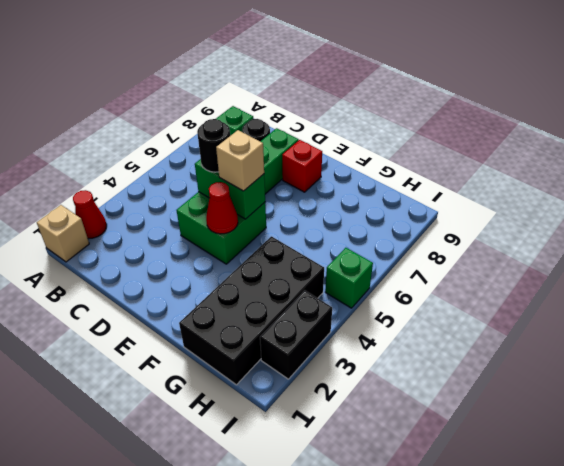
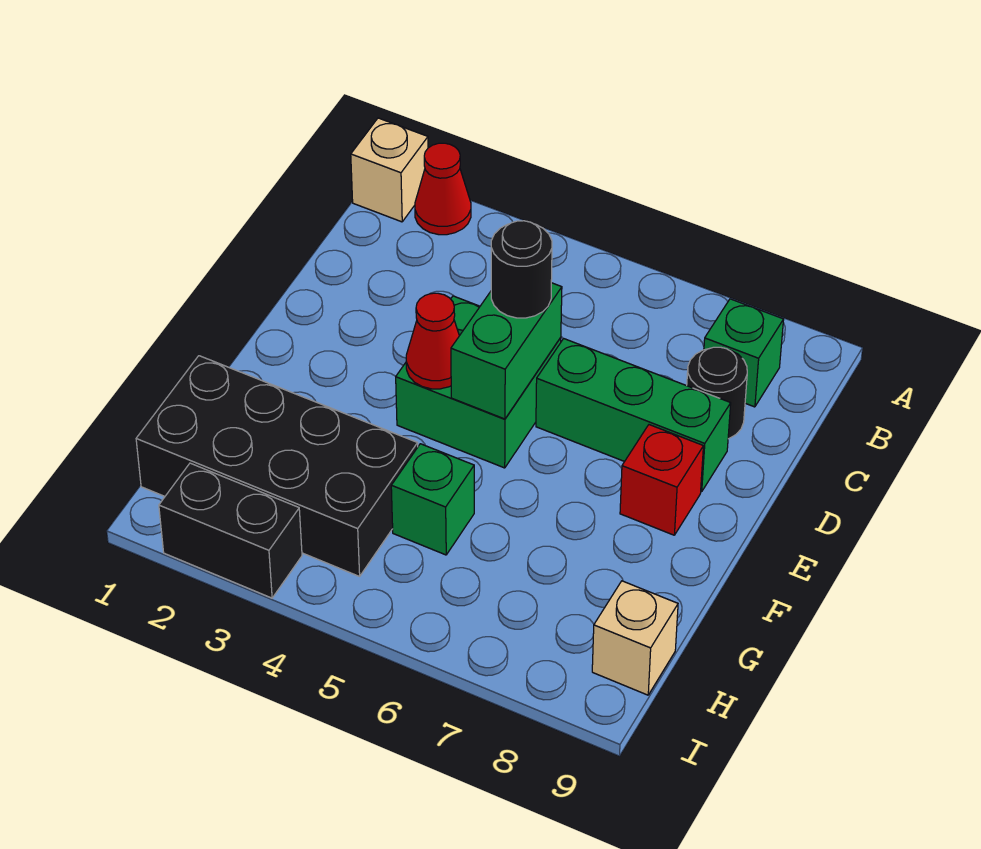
tan brick E5 level 3 -> tan brick H9 level 1
green brick I5 level 1 -> green brick G5 level 1

